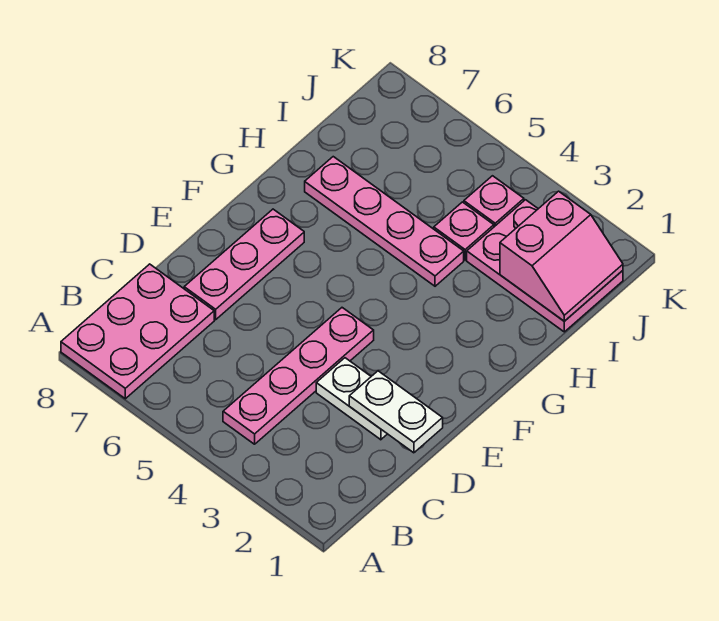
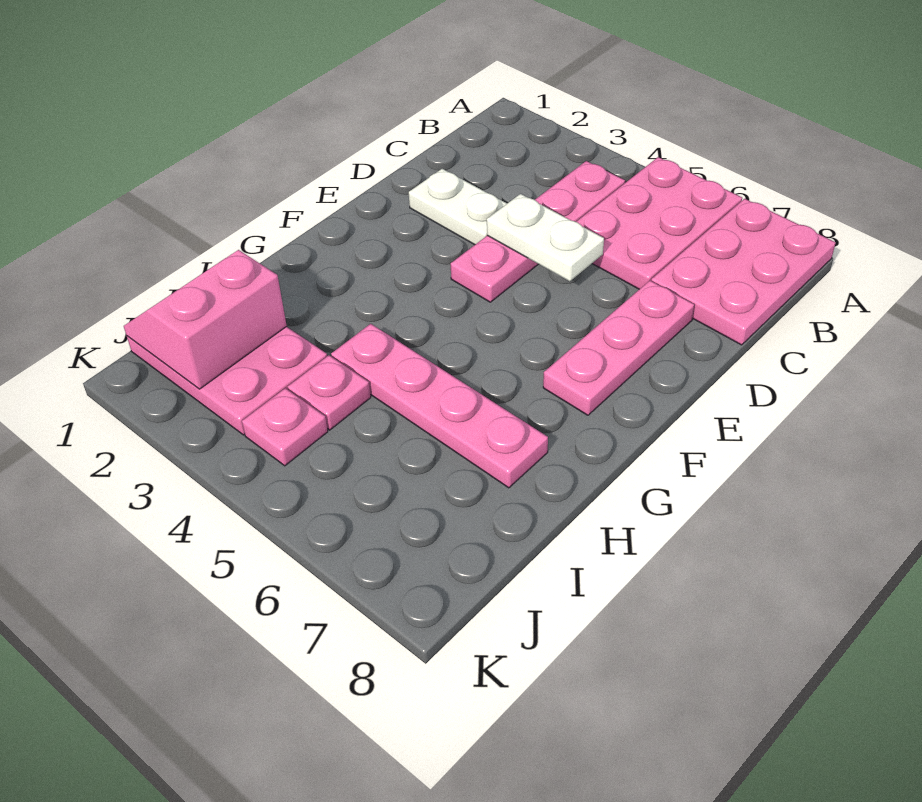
none -> pink plate A5:C6 level 1
white plate D1:D2 level 2 -> white plate D4:D5 level 2

